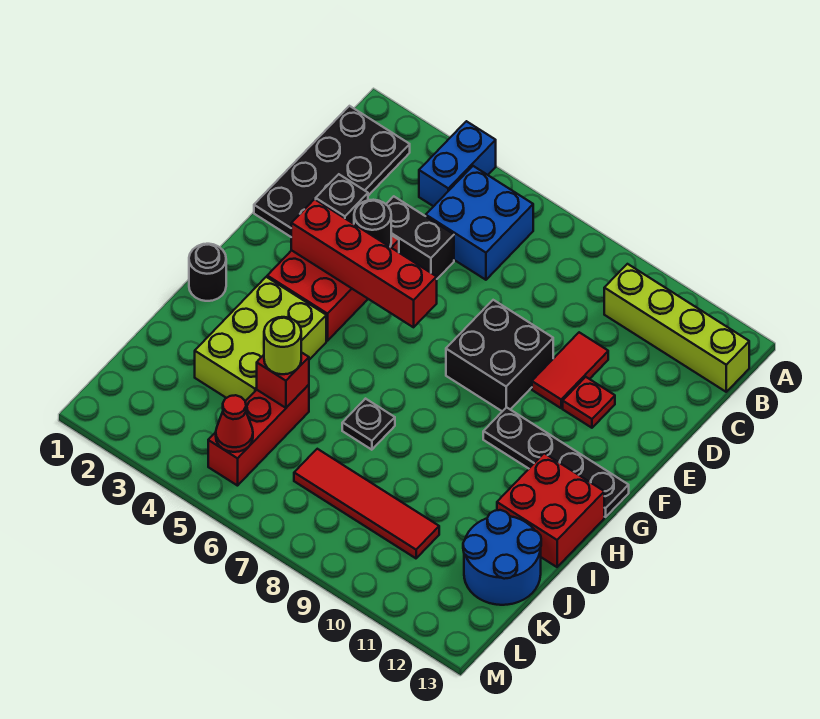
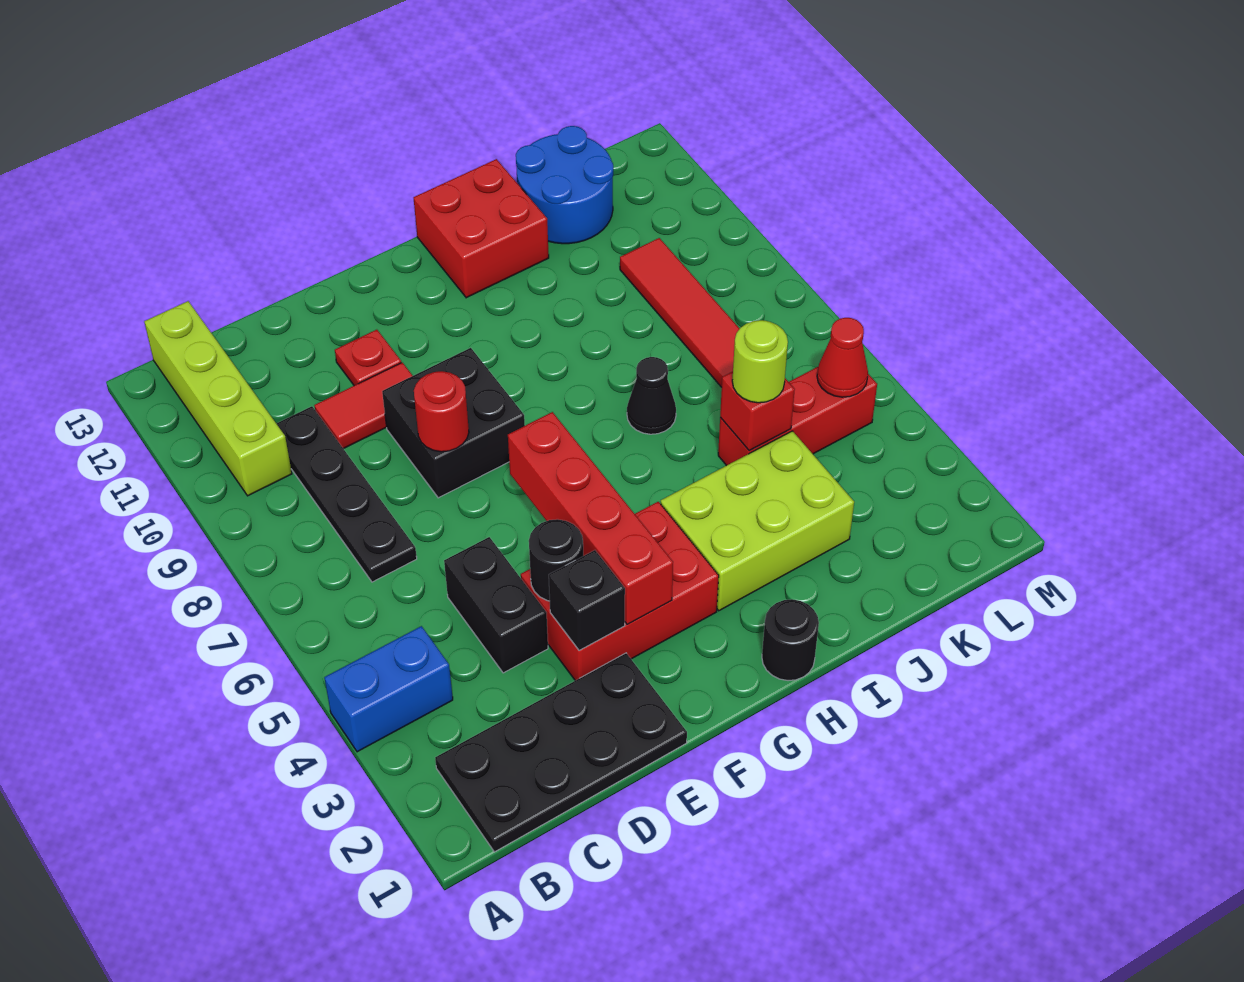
blue brick B5:C6 level 1 -> none
none -> red round brick E8 level 2
black plate G10:G13 level 1 -> black plate C7:C10 level 1
black plate I7 level 1 -> black cone I7 level 1

